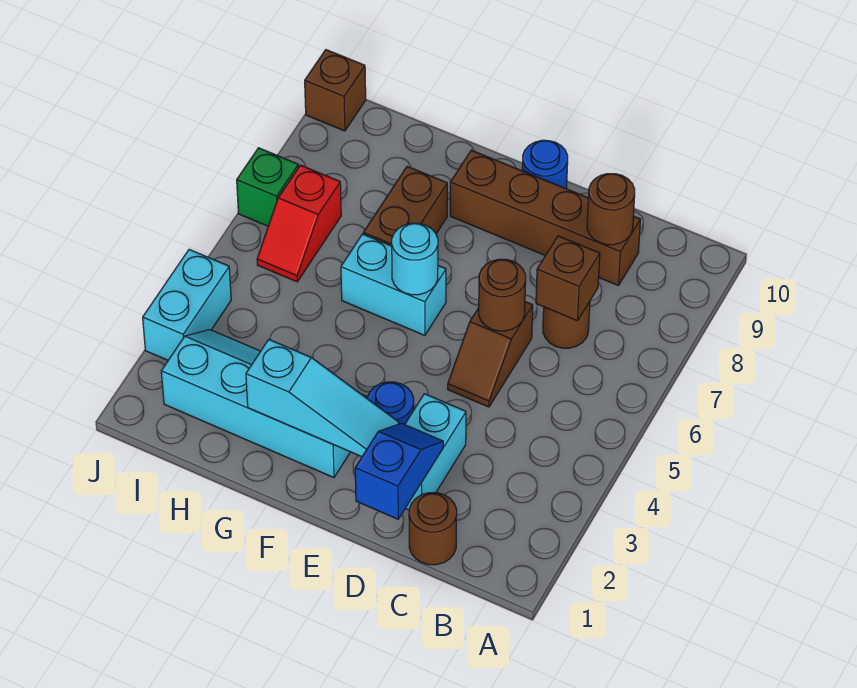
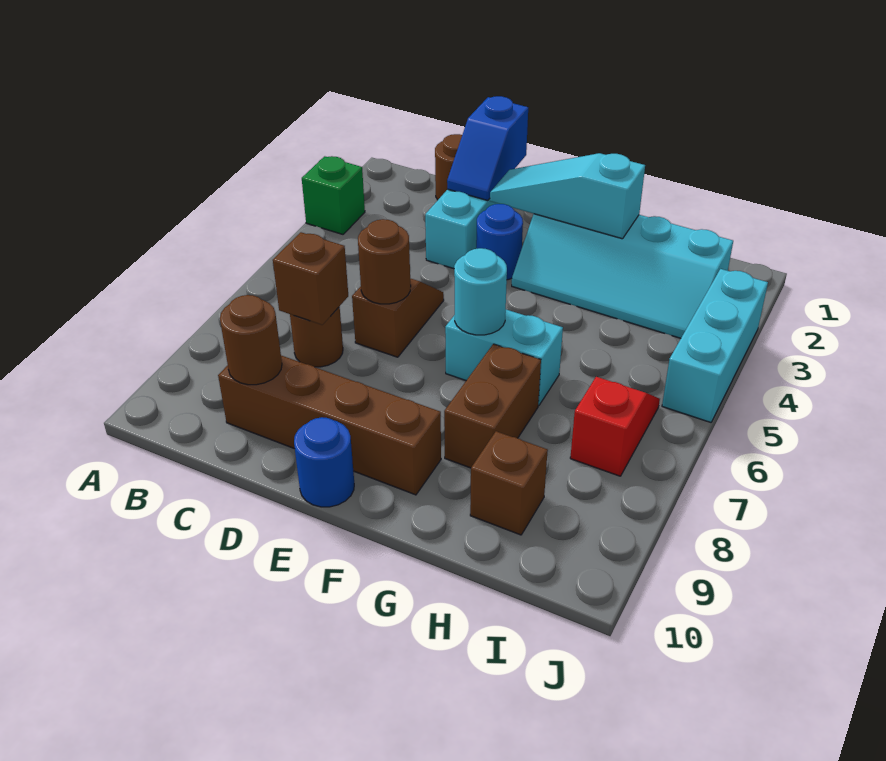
cyan brick J3:J4 level 1 -> cyan brick J3:J5 level 1
green brick J7 level 1 -> green brick A3 level 1
brown brick J10 level 1 -> brown brick H9 level 1

